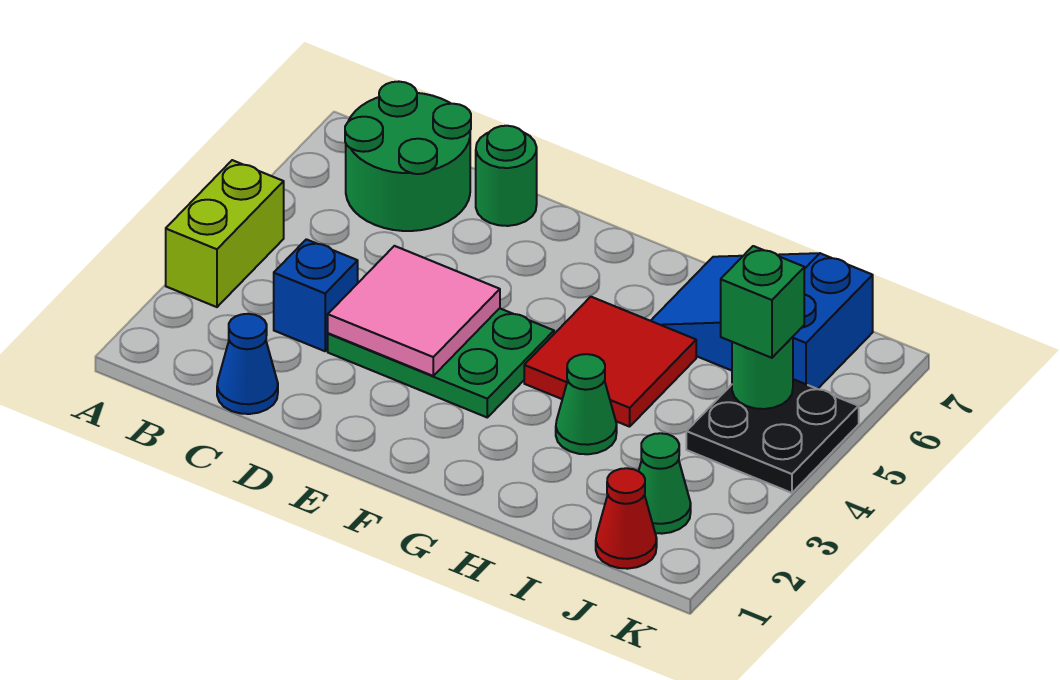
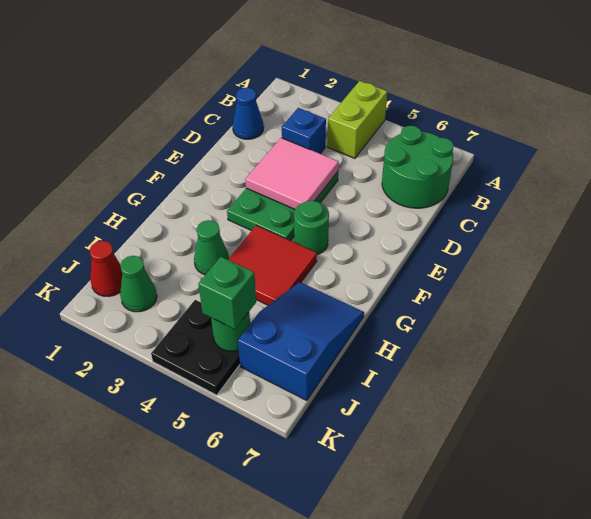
lime brick A3:A4 level 1 -> lime brick A4:B4 level 1
green round brick D7 level 1 -> green round brick F5 level 1

